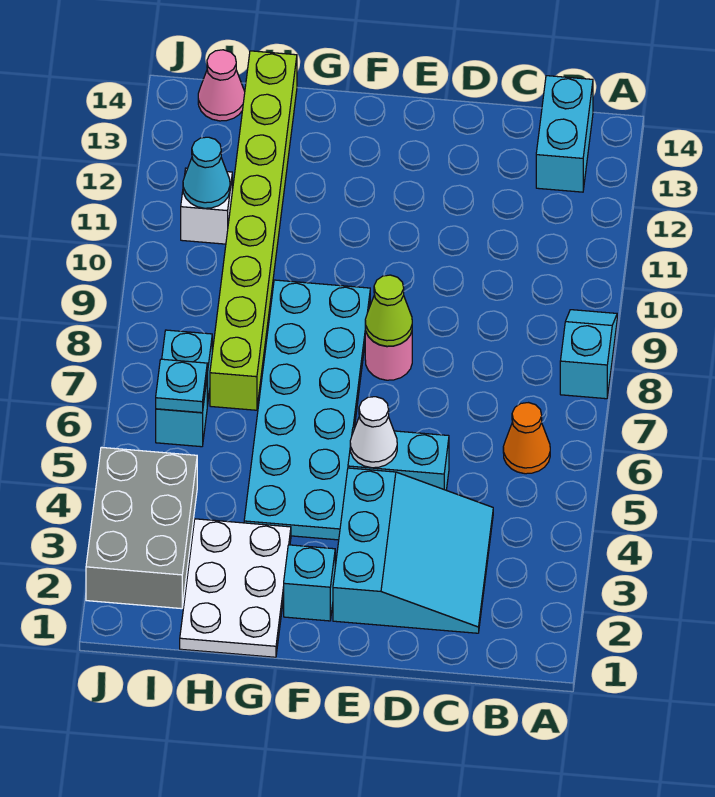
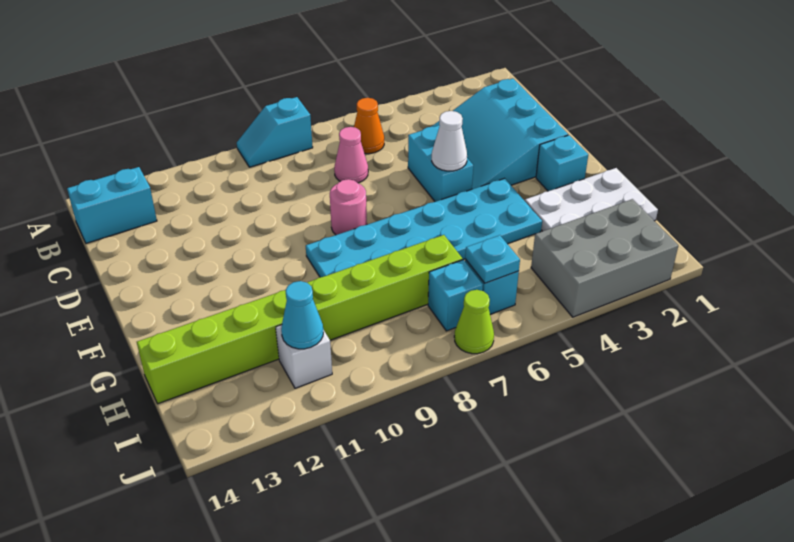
cyan slope C2:E4 level 1 top E -> cyan slope C2:E4 level 1 top 2
lime cone E8 level 2 -> lime cone J7 level 1
pink cone I14 level 1 -> pink cone C7 level 1

